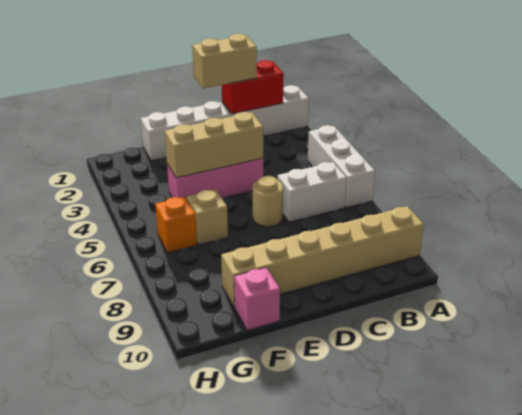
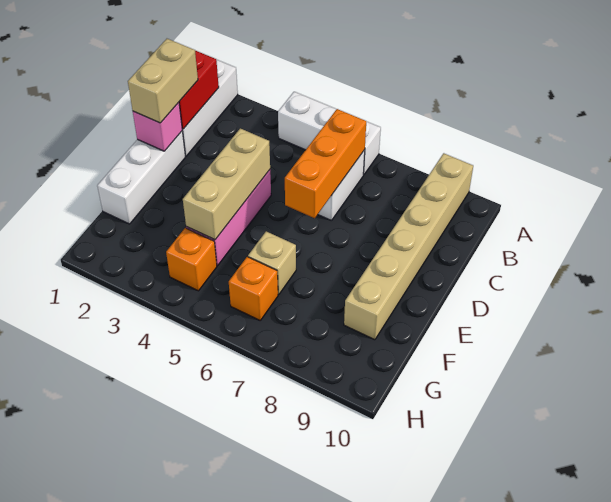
none -> orange brick B6:D6 level 2
tan round brick D6 level 1 -> none
pink brick F10 level 1 -> pink brick D1 level 2
none -> orange brick G4 level 1

